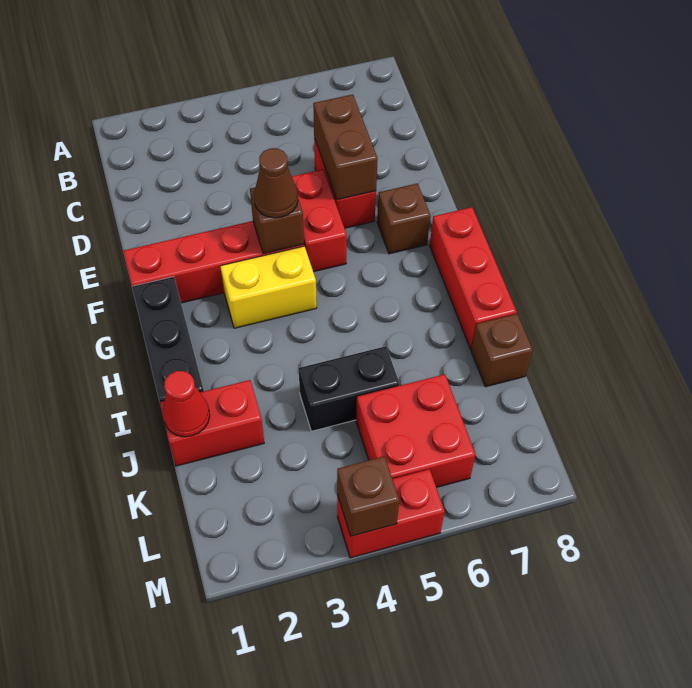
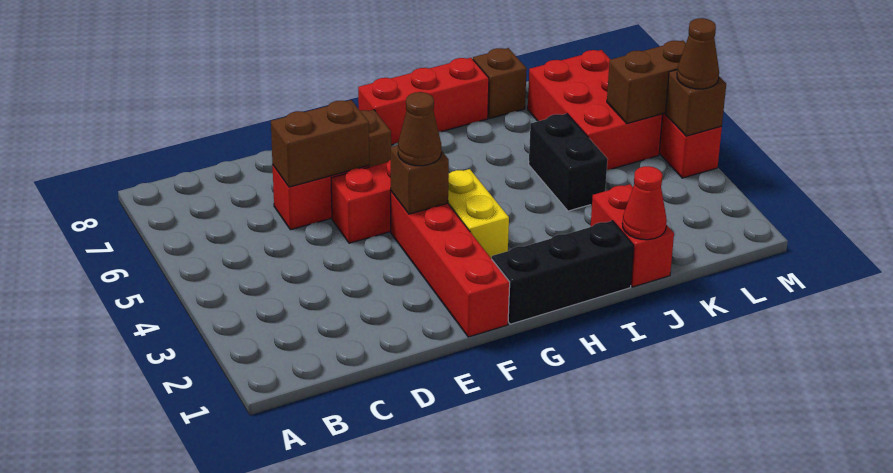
red brick K5:L6 level 1 -> red brick K5:L7 level 1
none -> brown brick L5:M5 level 2
none -> brown cone M4 level 3

